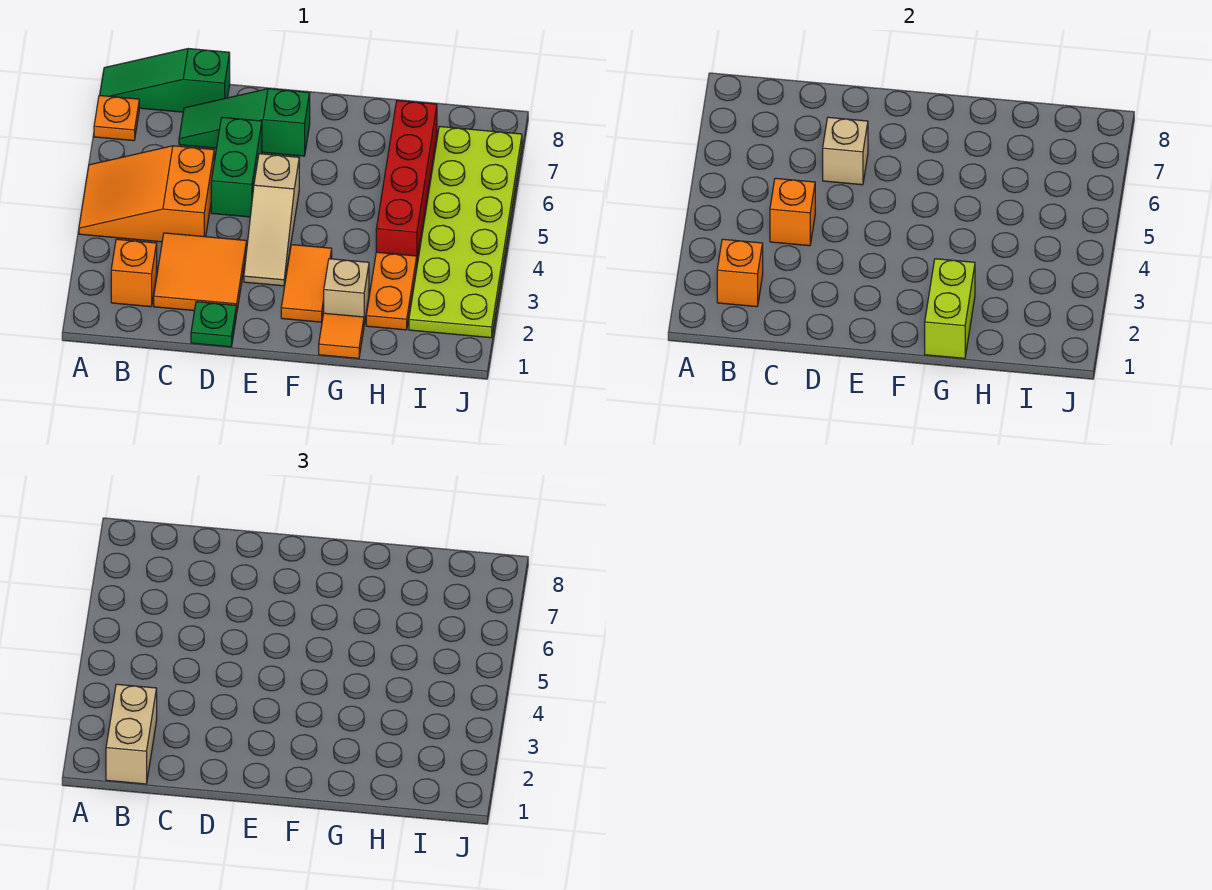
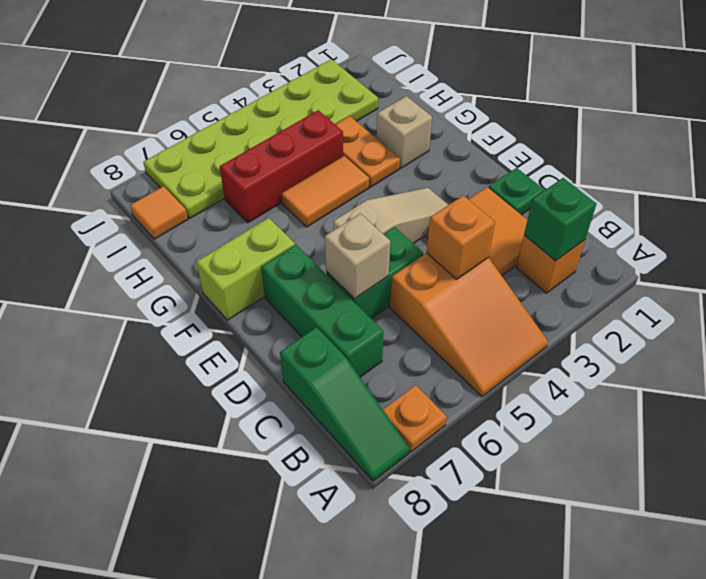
tan brick B1:B2 level 3 -> none
orange brick B2 level 2 -> green brick B2 level 2
green slope C7:E7 level 1 top E -> green brick C7:E7 level 1
orange tile F2:F3 level 1 -> orange tile G4:G5 level 1
orange tile G1 level 1 -> orange tile I8 level 1
lime brick G1:G2 level 2 -> lime brick F7:F8 level 1
orange plate H2:H3 level 1 -> orange plate G3:H3 level 1
red brick H4:H7 level 1 -> red brick H4:H6 level 1

